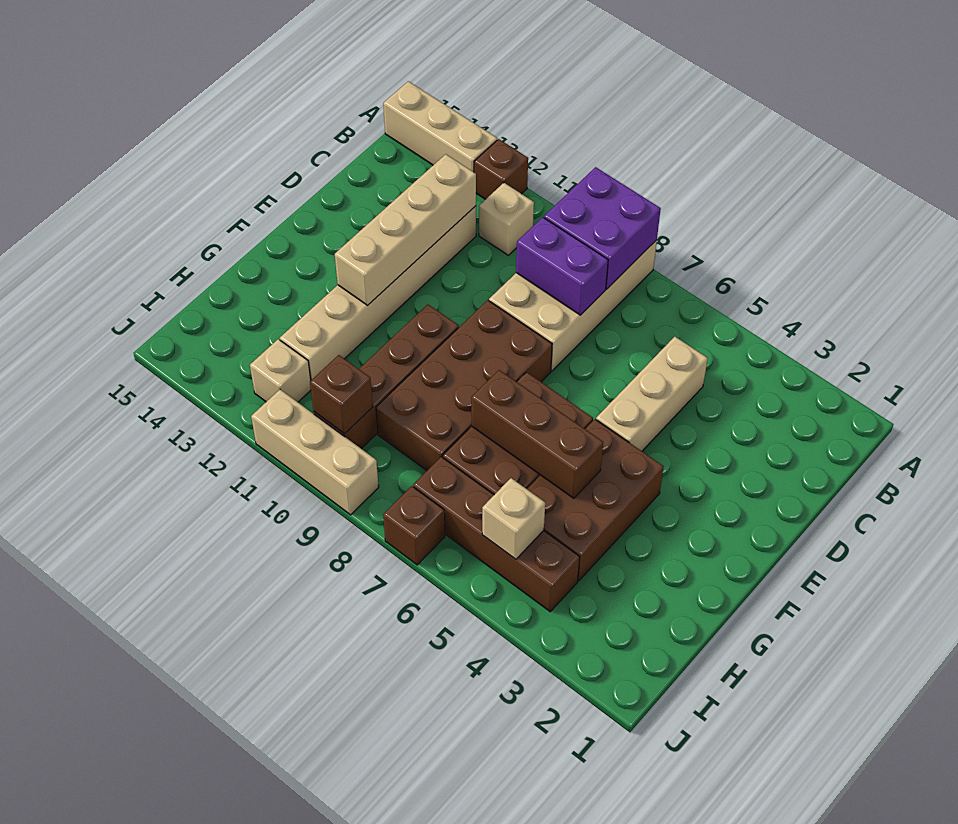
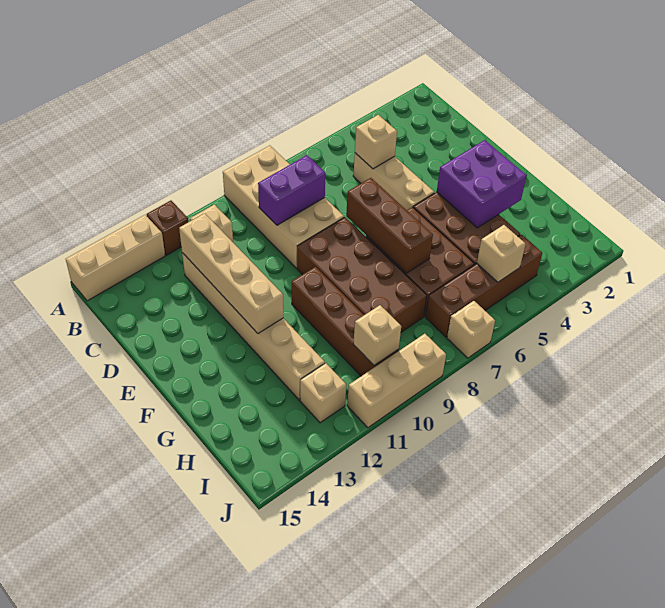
purple brick A8:B9 level 2 -> purple brick F3:G4 level 2
none -> tan brick C5 level 2
brown brick G5:G7 level 2 -> brown brick E7:G7 level 2
brown brick I10 level 2 -> tan brick I10 level 2
brown brick J7 level 1 -> tan brick J7 level 1

